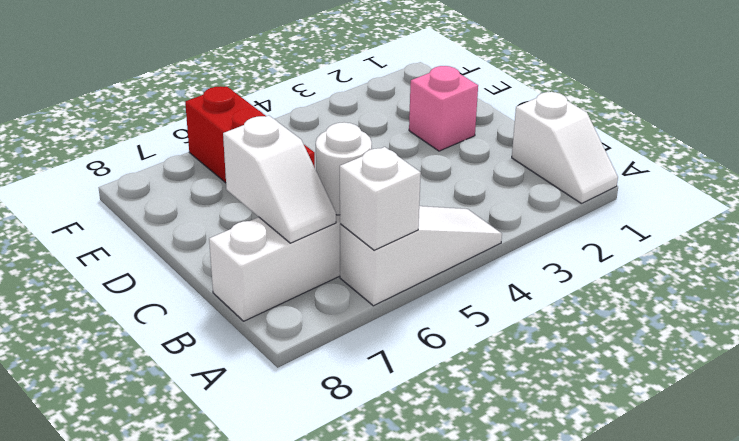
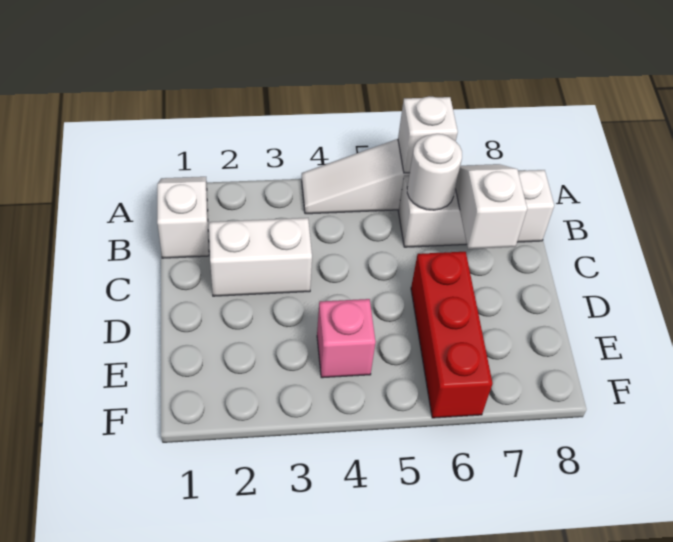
none -> white brick C2:C3 level 1
pink brick D2 level 1 -> pink brick E4 level 1

